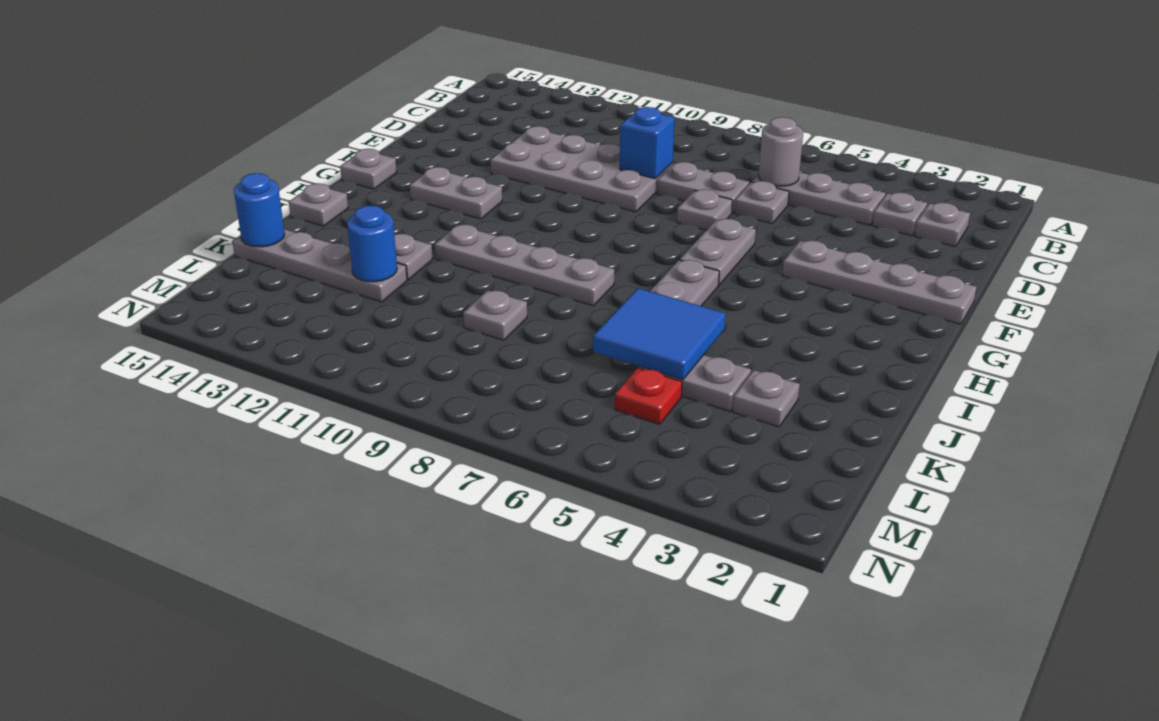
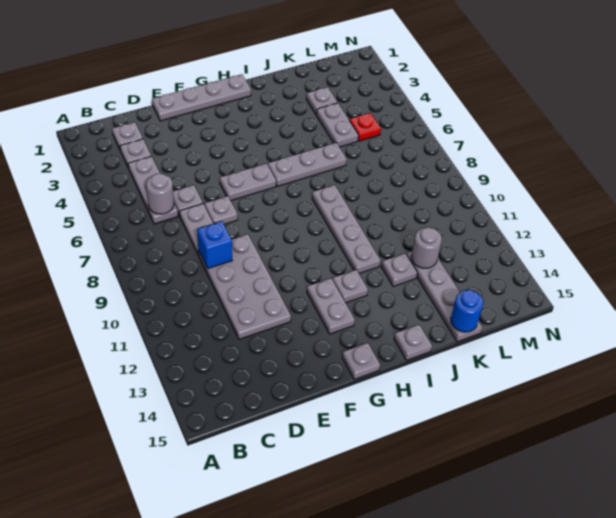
grey plate F1:F4 level 1 -> grey plate E1:H1 level 1
blue tile J5:K6 level 2 -> none
grey plate K9 level 1 -> grey plate H12 level 1
blue round brick K12 level 2 -> grey round brick K12 level 2

